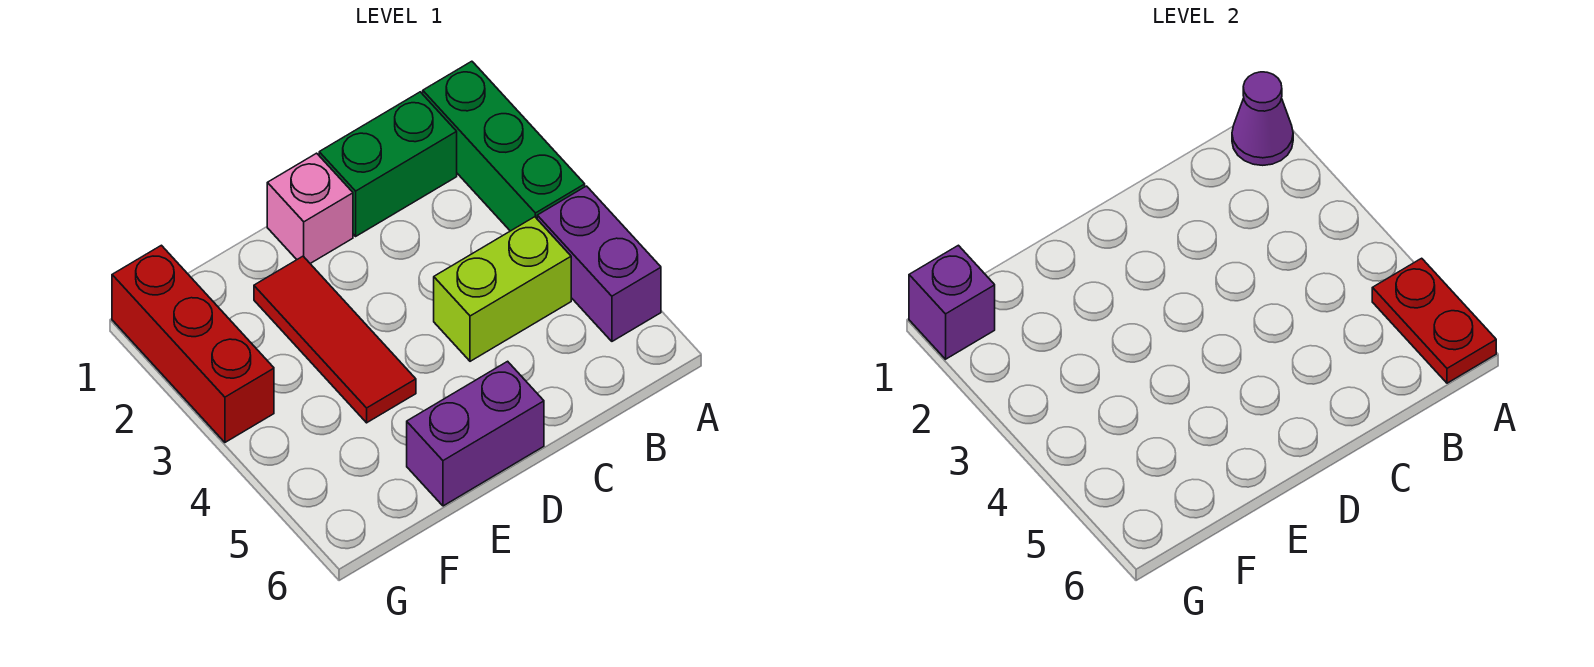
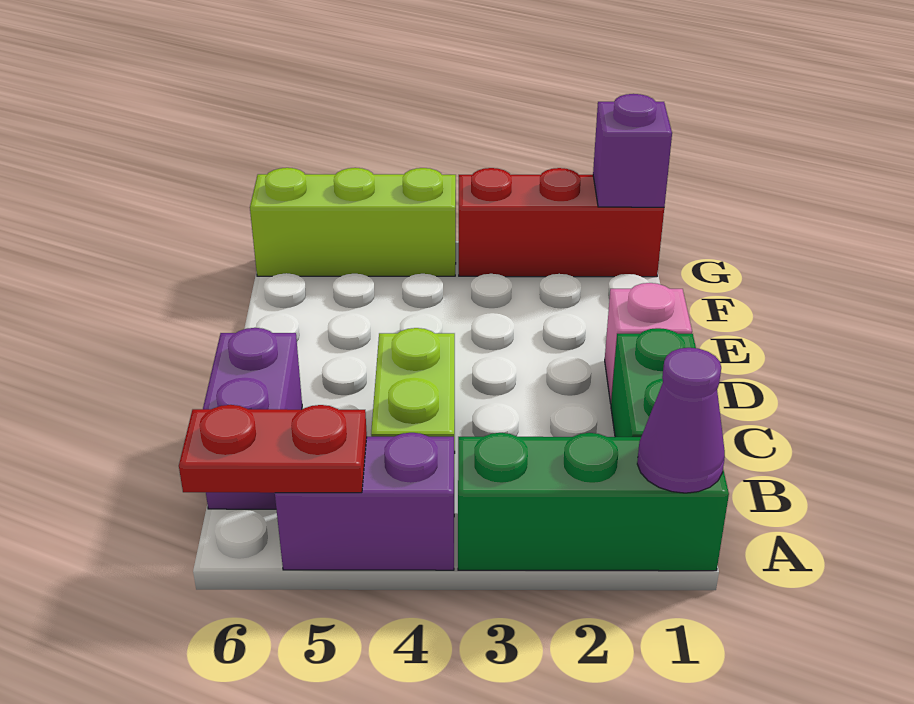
purple brick D6:E6 level 1 -> purple brick B6:C6 level 1
red tile E2:E4 level 1 -> none
none -> lime brick G4:G6 level 1

